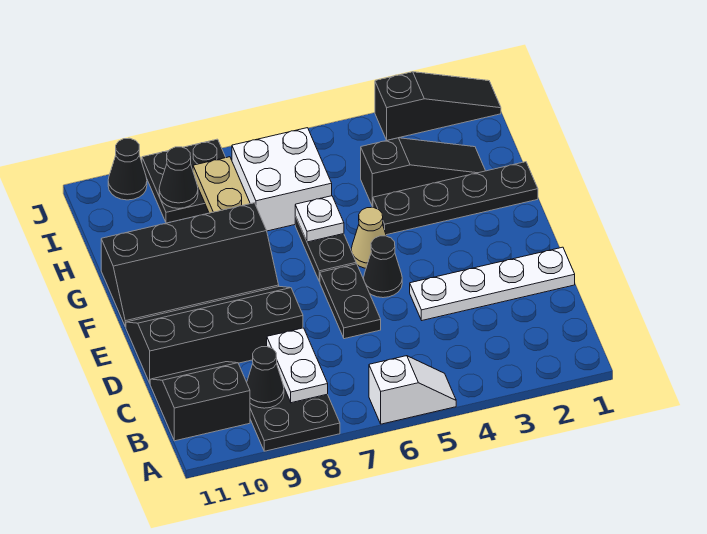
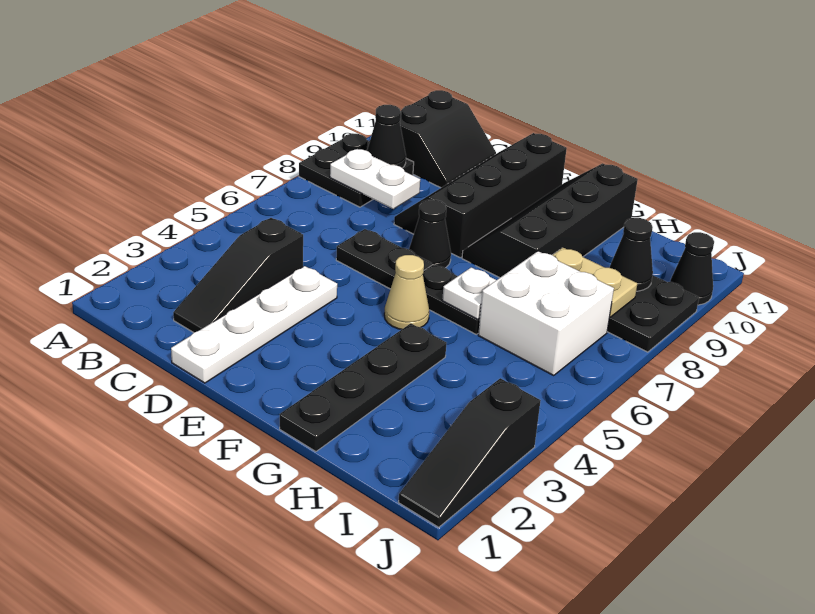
white slope A5:A6 level 1 top 6 -> none
black slope D8:E11 level 1 top D -> black slope D8:E11 level 1 top E
black cone E5 level 1 -> black cone E7 level 1
black slope H2:H4 level 1 top 4 -> black slope C2:C4 level 1 top 4

